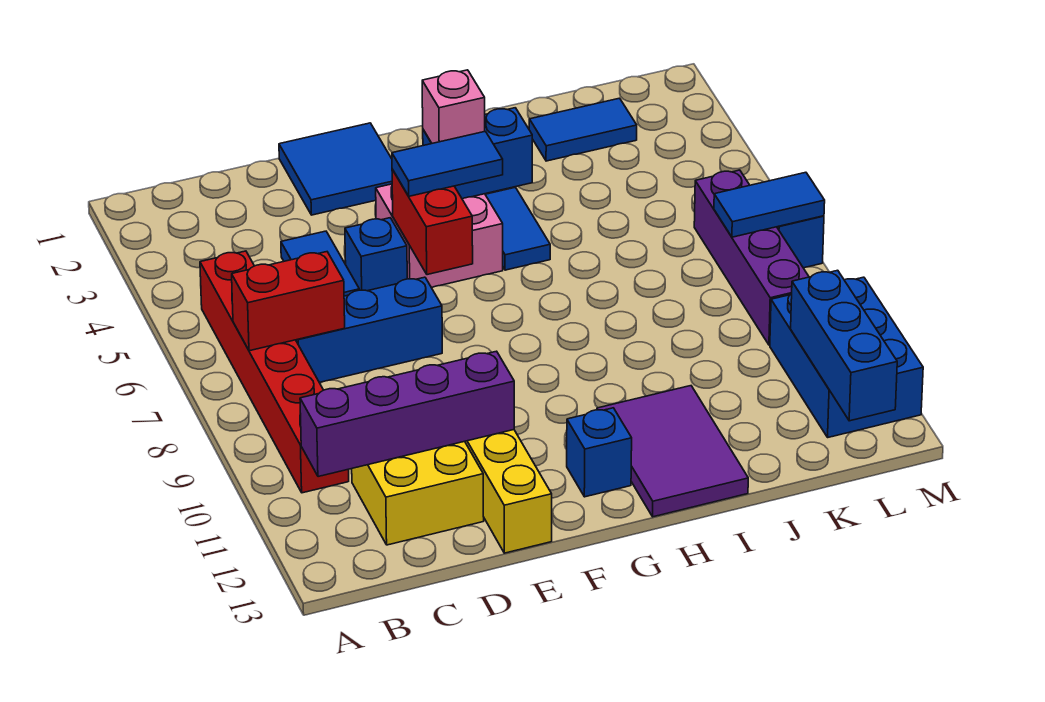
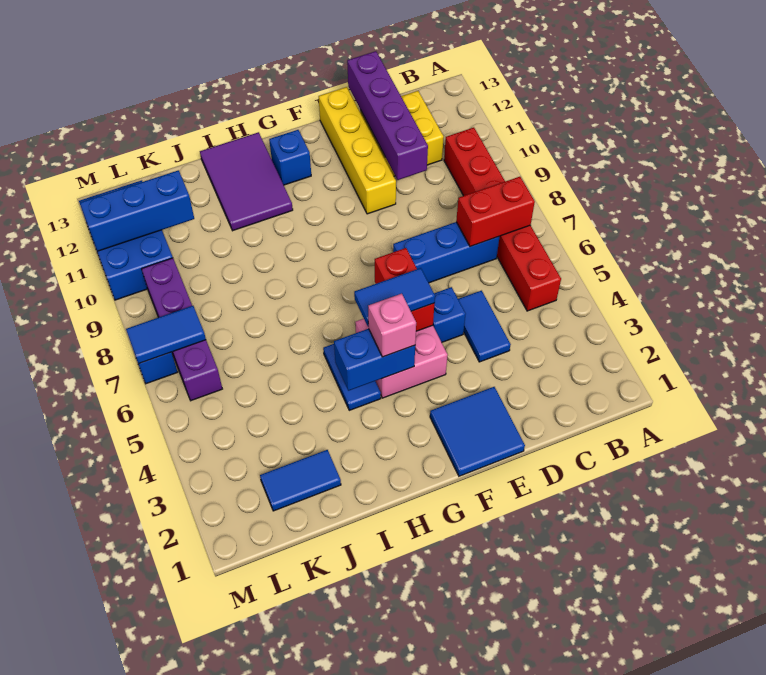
purple brick B11:E11 level 2 -> purple brick D10:D13 level 2
blue brick L11:L13 level 2 -> blue brick K11:M11 level 2

